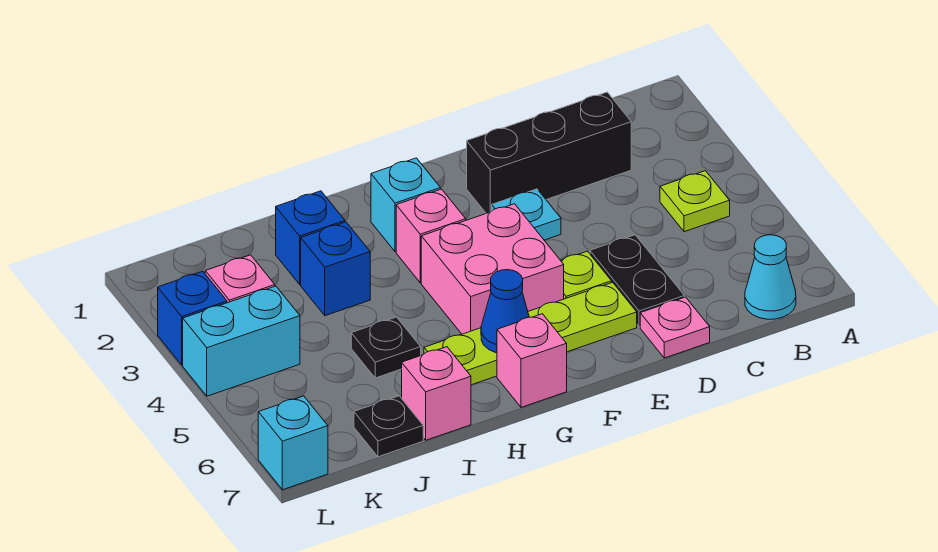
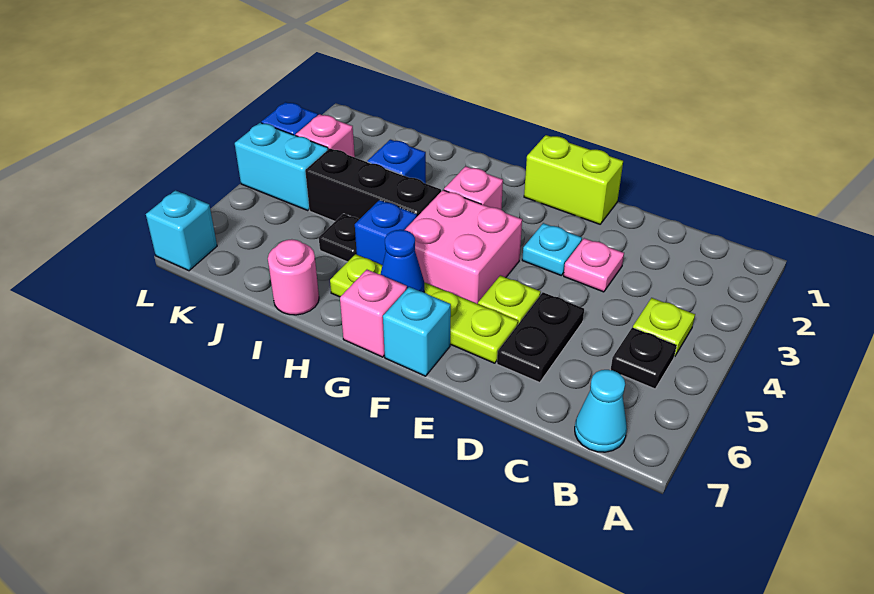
black brick C2:E2 level 1 -> black brick H4:J4 level 1
pink plate D7 level 1 -> pink plate D3 level 1
none -> lime brick E1:F1 level 1
cyan brick G2 level 1 -> cyan brick F7 level 1
blue brick I2 level 1 -> blue brick H5 level 1
pink brick I7 level 1 -> pink round brick I7 level 1
black plate J7 level 1 -> black plate B5 level 1

